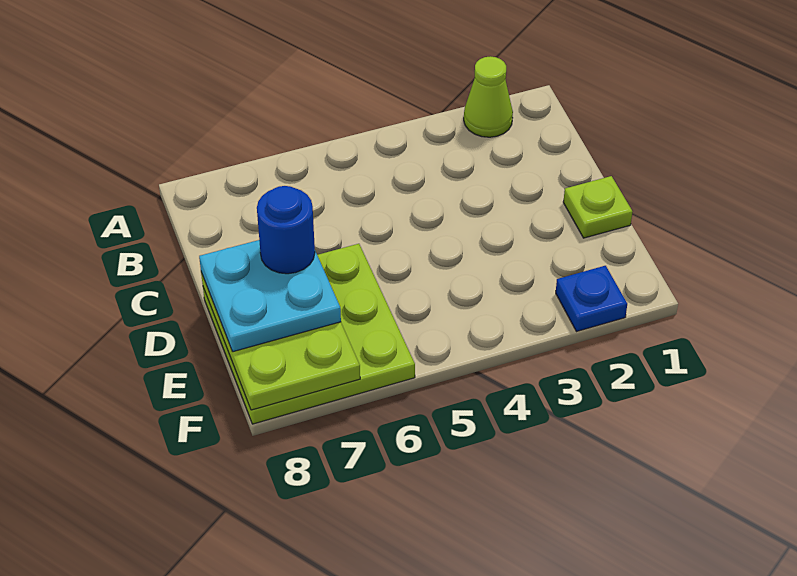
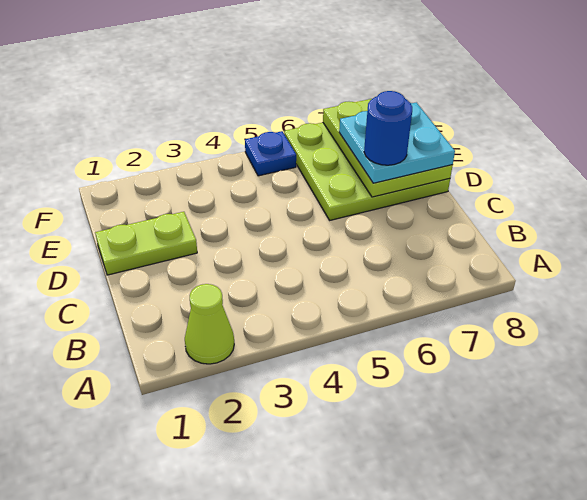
lime plate D1 level 1 -> lime plate D1:D2 level 1
blue plate F2 level 1 -> blue plate F5 level 1

